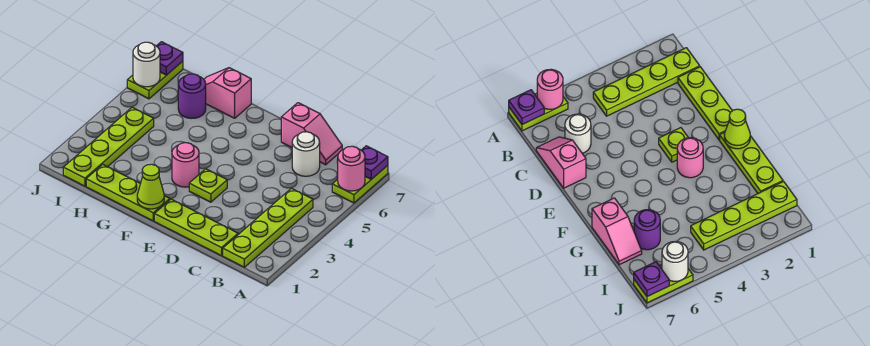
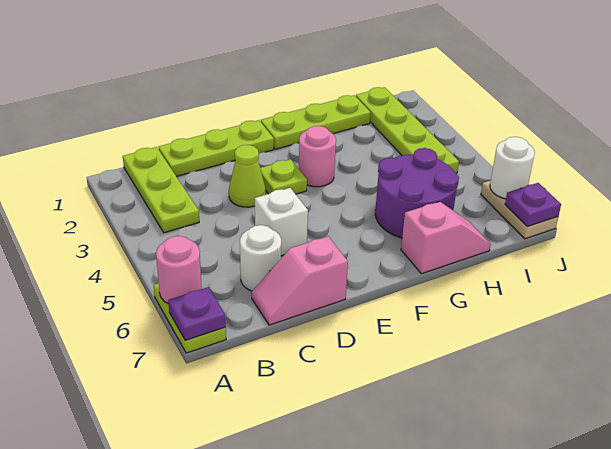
lime plate B1:B4 level 1 -> lime plate B1:B3 level 1
none -> white brick D5 level 1
lime cone F1 level 2 -> lime cone D3 level 1
purple round brick H6 level 1 -> purple round brick G5:H6 level 1
lime plate J6:J7 level 1 -> tan plate J6:J7 level 1

